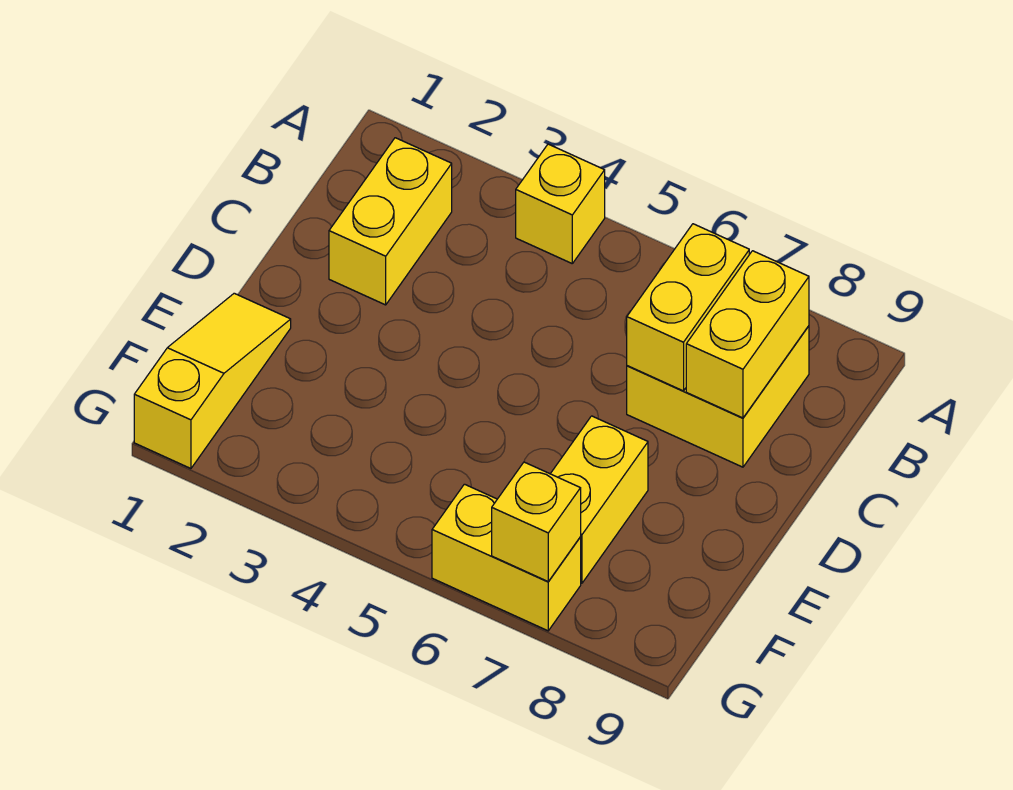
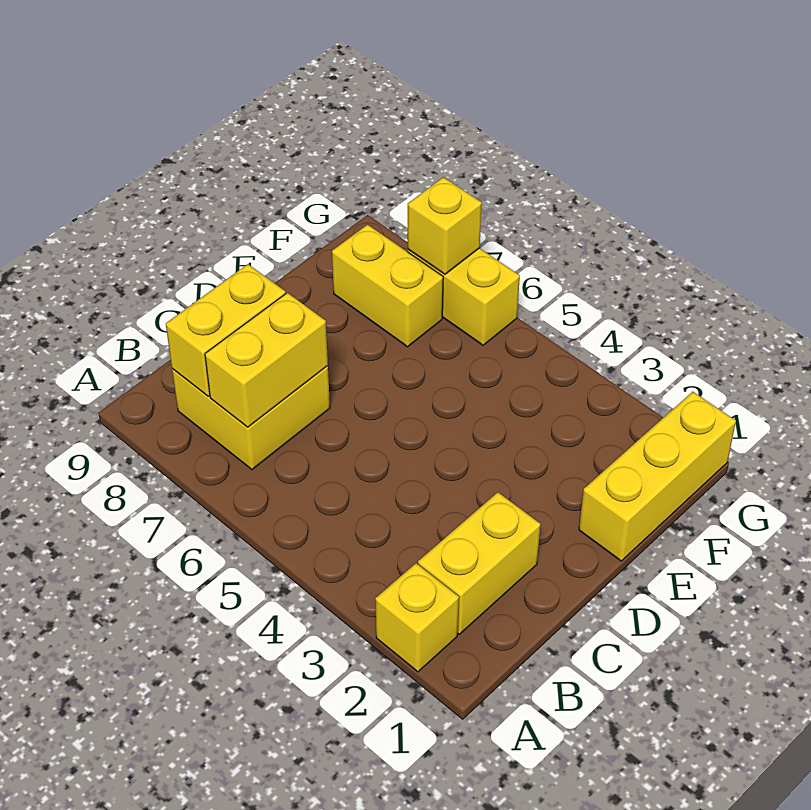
yellow brick A4 level 1 -> yellow brick A2 level 1
yellow slope E1:G1 level 1 top G -> yellow brick E1:G1 level 1
yellow brick E7:F7 level 1 -> yellow brick F7:F8 level 1

